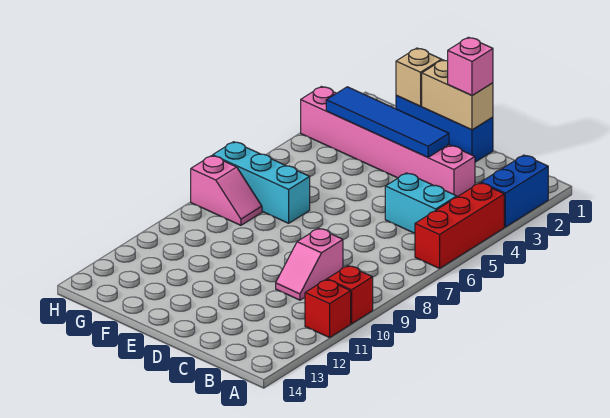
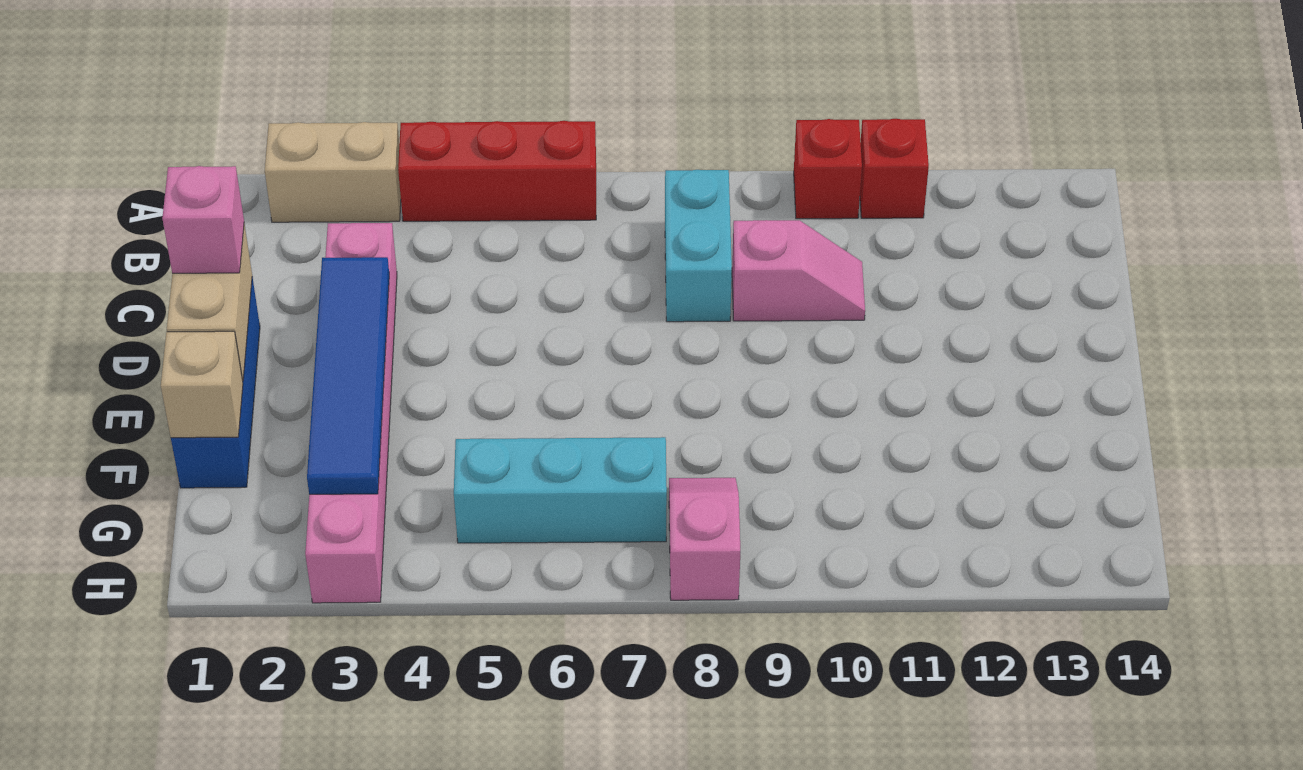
blue brick A2:A3 level 1 -> tan brick A2:A3 level 1
cyan brick B5:C5 level 1 -> cyan brick B8:C8 level 1
cyan brick F7:H7 level 1 -> cyan brick G5:G7 level 1

